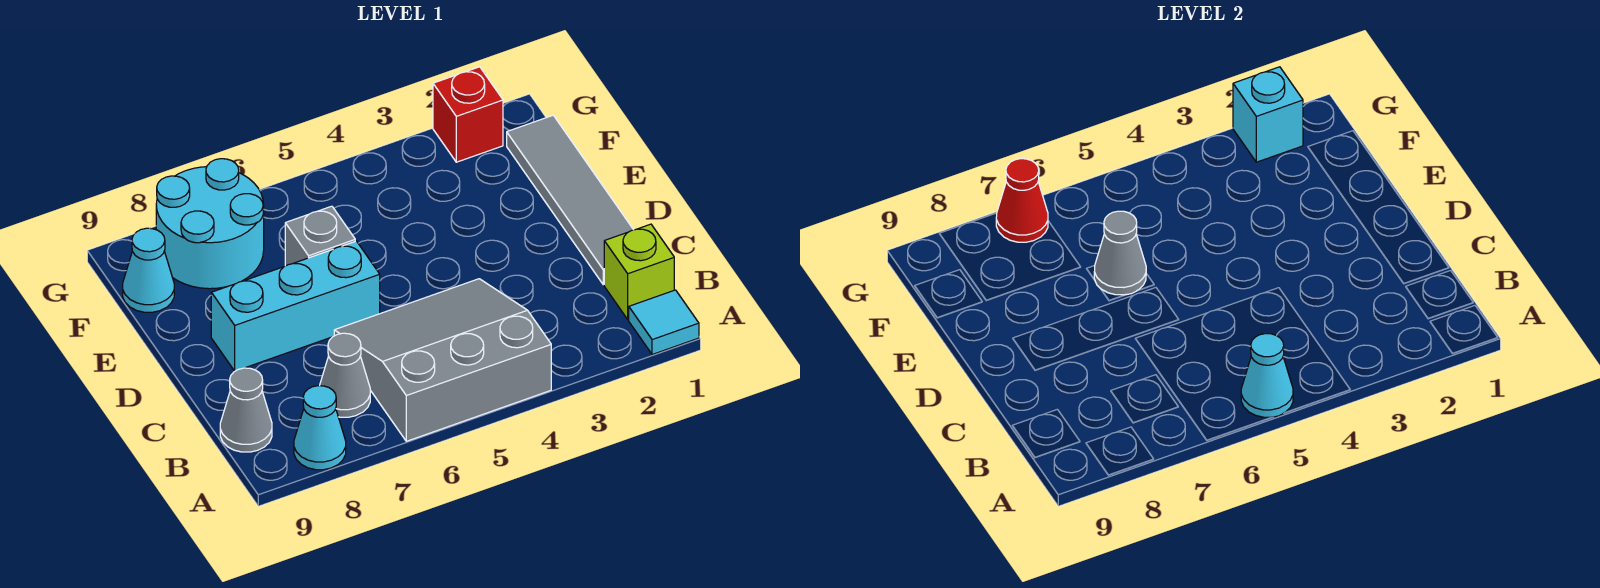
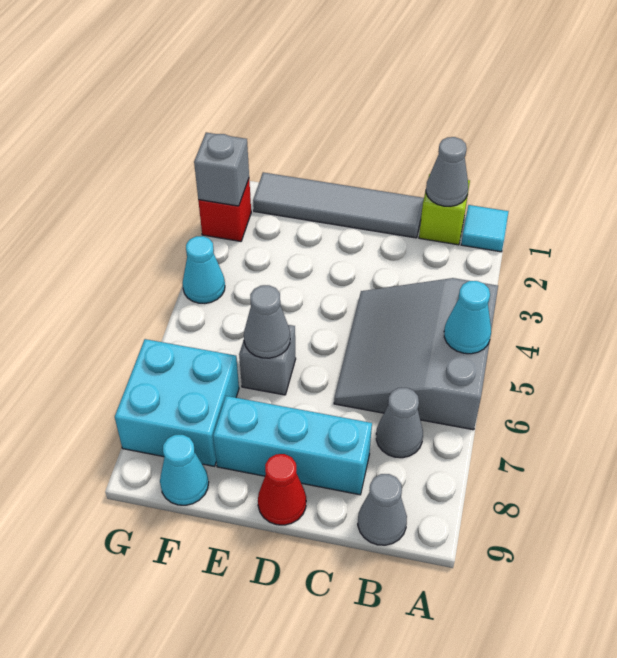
cyan cone A8 level 1 -> cyan cone G4 level 1
none -> grey cone B1 level 2
cyan brick D6:D8 level 1 -> cyan brick C8:E8 level 1
cyan round brick F7:G8 level 1 -> cyan brick F7:G8 level 1
cyan brick G2 level 2 -> grey brick G2 level 2
red cone G7 level 2 -> red cone D9 level 1

